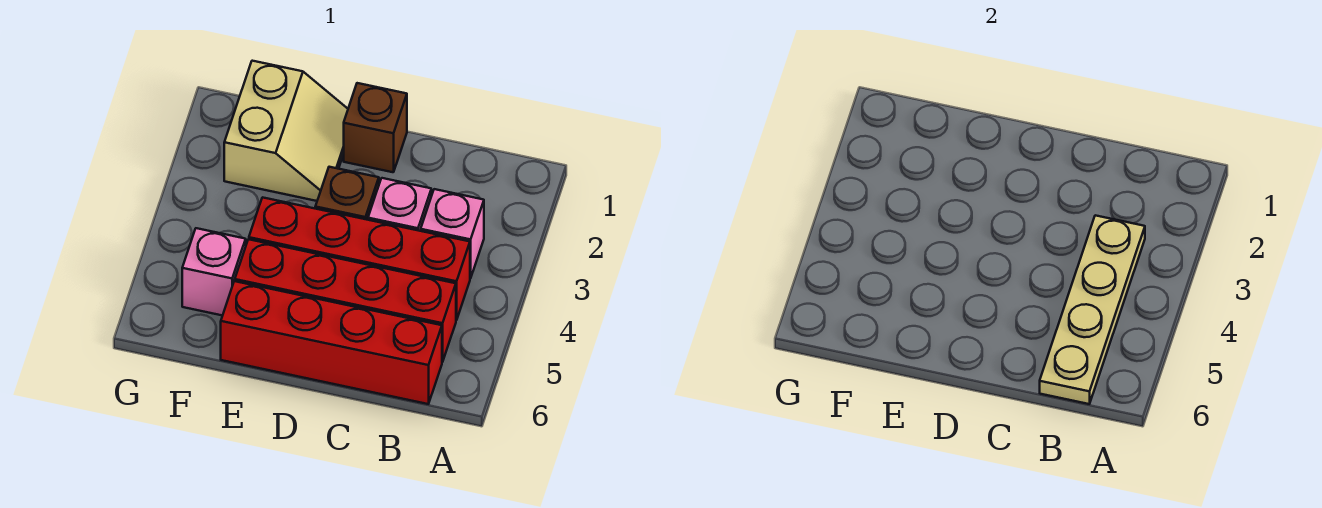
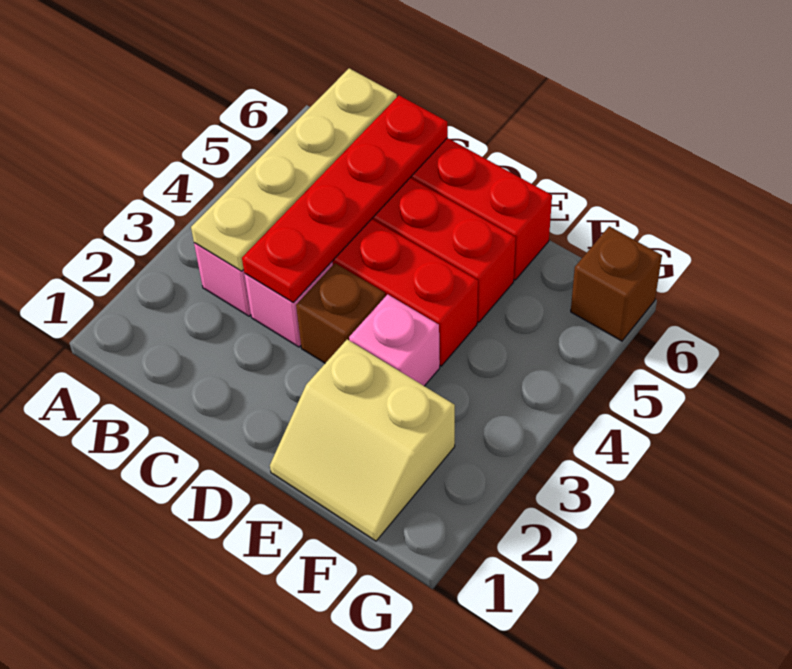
none -> red plate C3:C6 level 2
brown brick D1 level 1 -> brown brick G6 level 1
tan slope E1:F2 level 1 top F -> tan slope E1:F2 level 1 top 2
pink brick F5 level 1 -> pink brick E3 level 1

